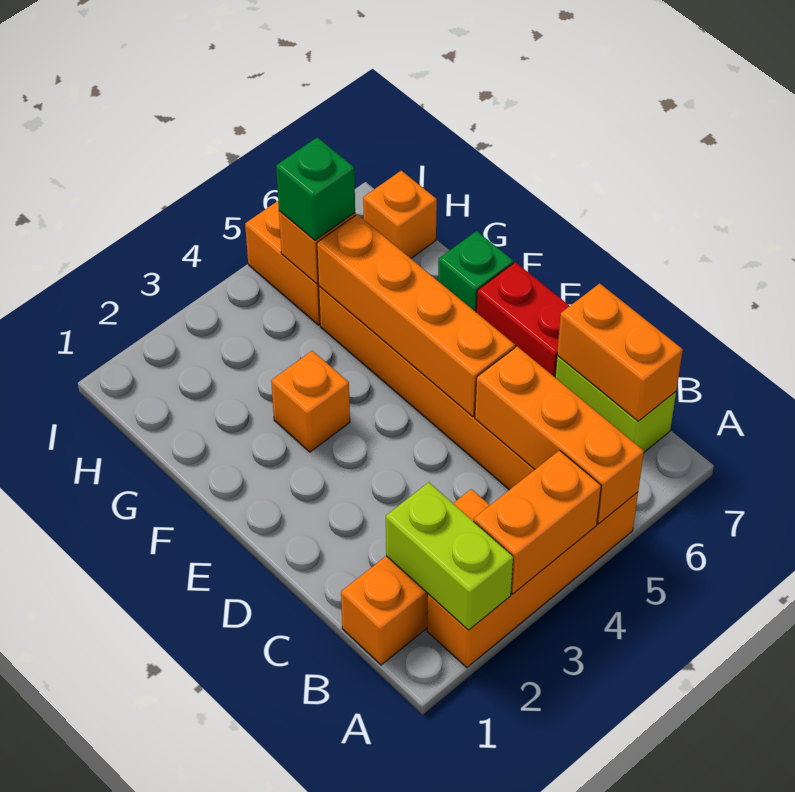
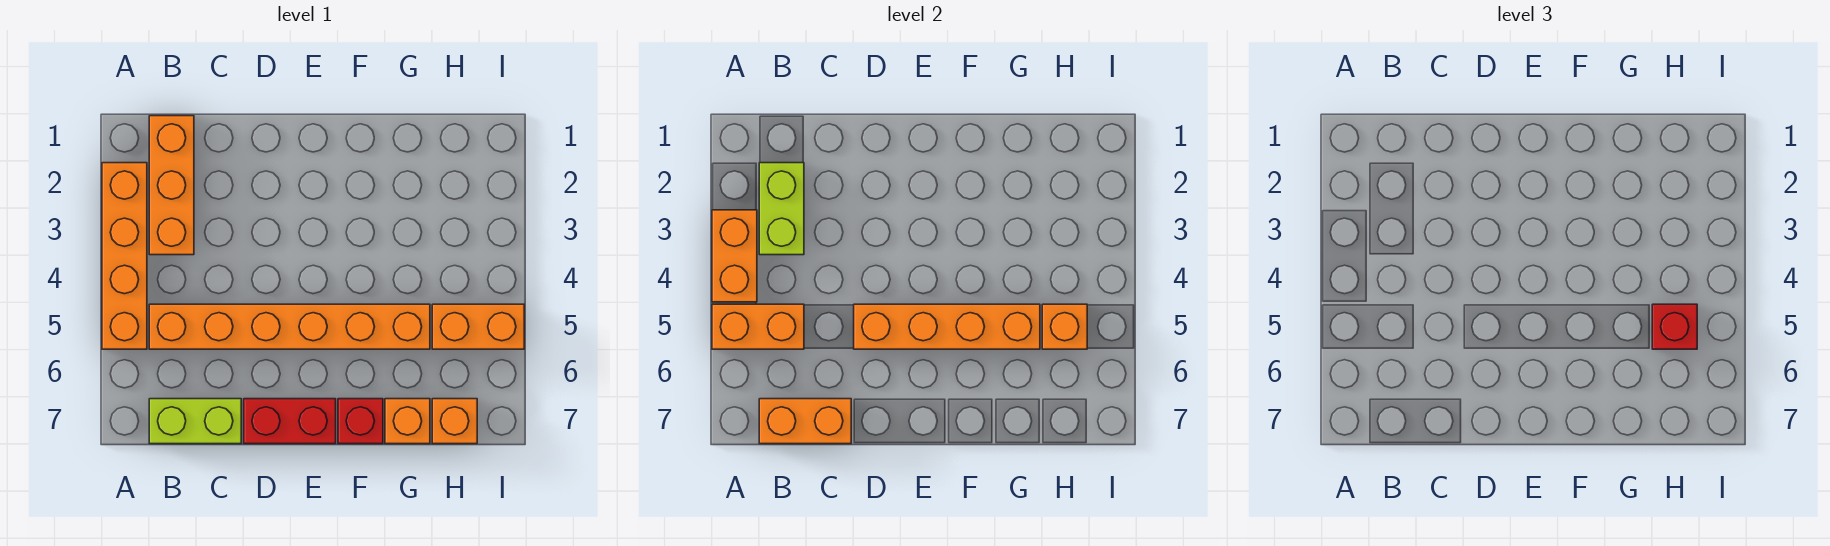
lime brick A2:B2 level 2 -> lime brick B2:B3 level 2
orange brick A5:C5 level 2 -> orange brick A5:B5 level 2
orange brick F3 level 1 -> orange brick G7 level 1
green brick F7 level 1 -> red brick F7 level 1
green brick H5 level 3 -> red brick H5 level 3

